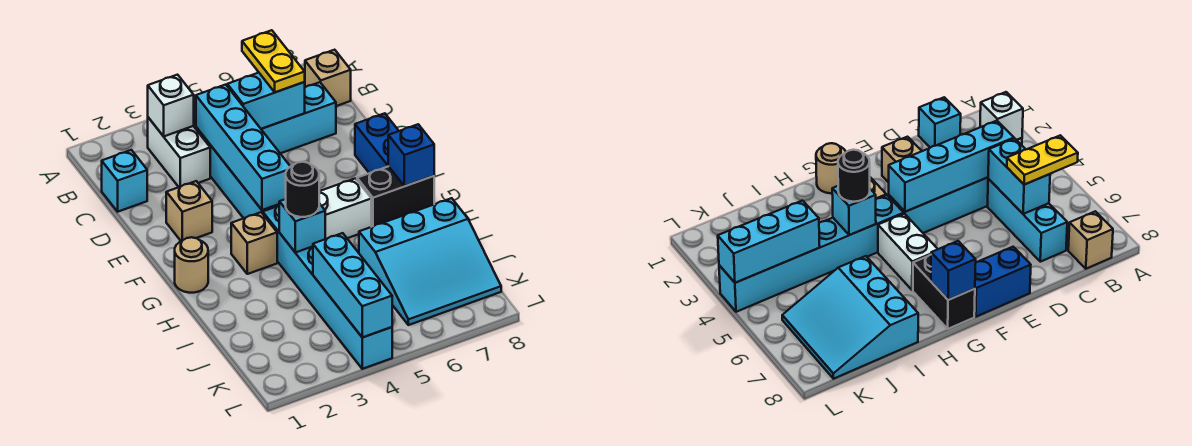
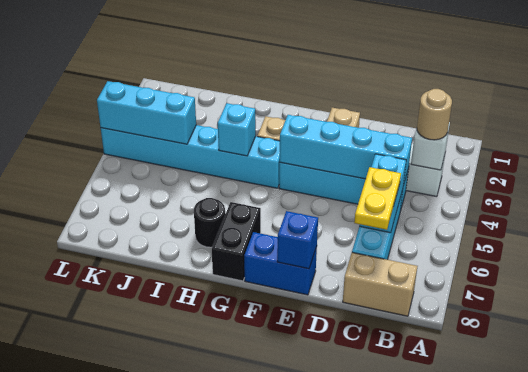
yellow plate B6:C6 level 3 -> yellow plate C6:C7 level 3
tan brick B8 level 1 -> tan brick B8:C8 level 1
cyan brick C1 level 1 -> none
tan round brick G1 level 1 -> tan round brick B3 level 3
white brick G5:G6 level 1 -> none
blue brick G8 level 2 -> blue brick E8 level 2
black round brick H4 level 3 -> black round brick H7 level 1
cyan slope I6:K8 level 1 top I -> none

